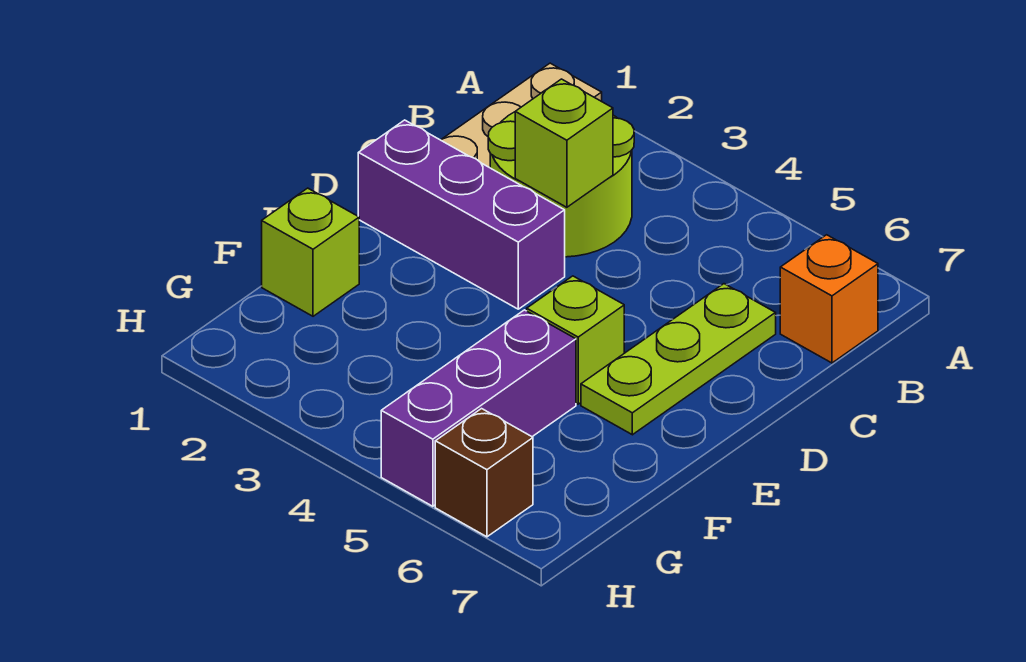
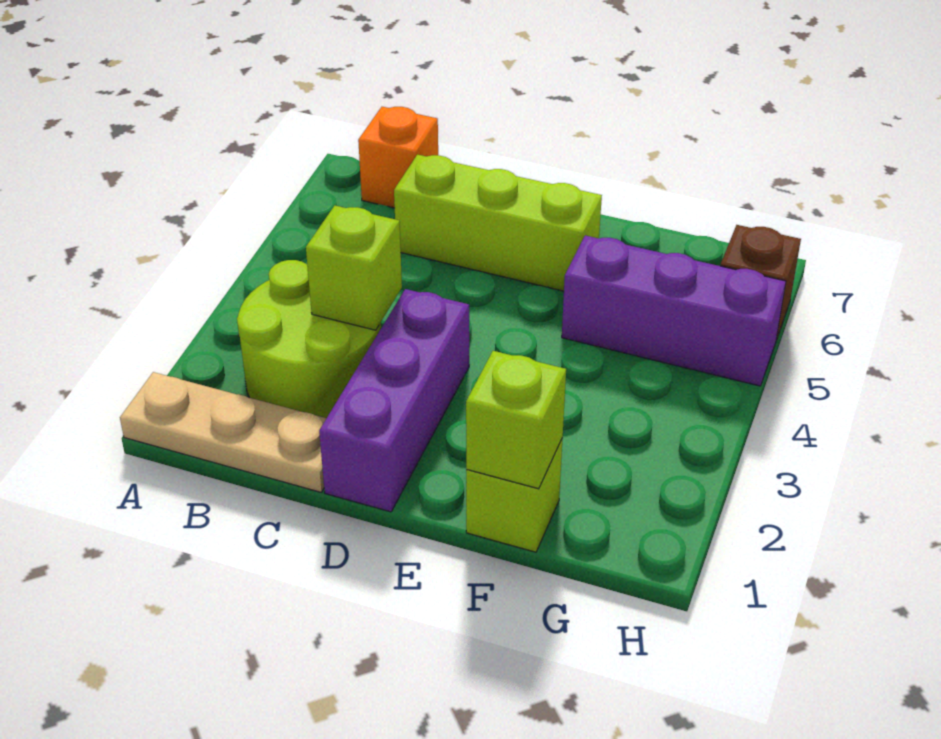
lime plate C6:E6 level 1 -> lime brick C6:E6 level 1
lime brick E5 level 1 -> lime brick F1 level 2

